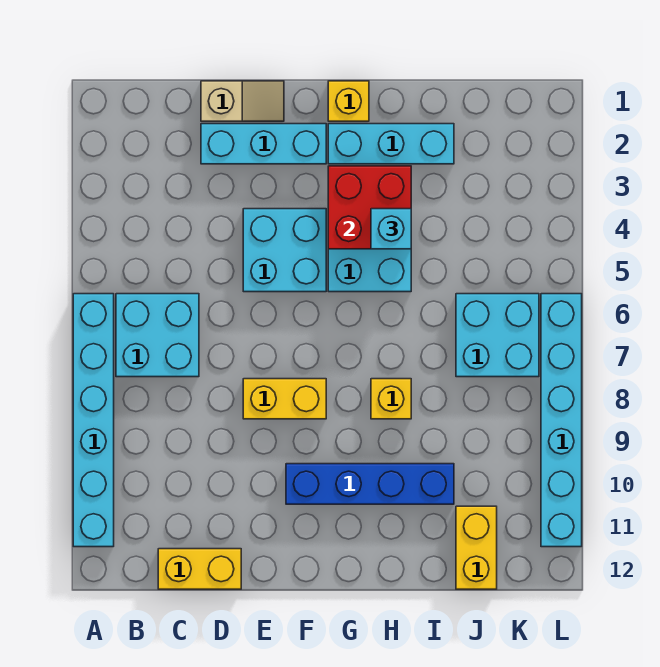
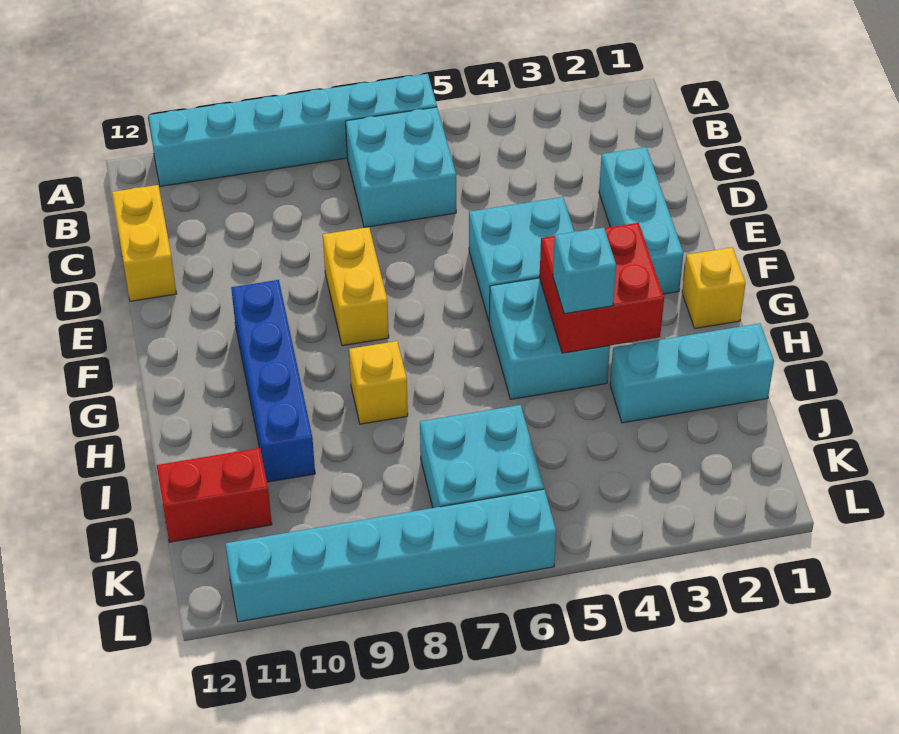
tan slope D1:E1 level 1 top D -> none
cyan brick G2:I2 level 1 -> cyan brick I1:I3 level 1
yellow brick J11:J12 level 1 -> red brick J11:J12 level 1

